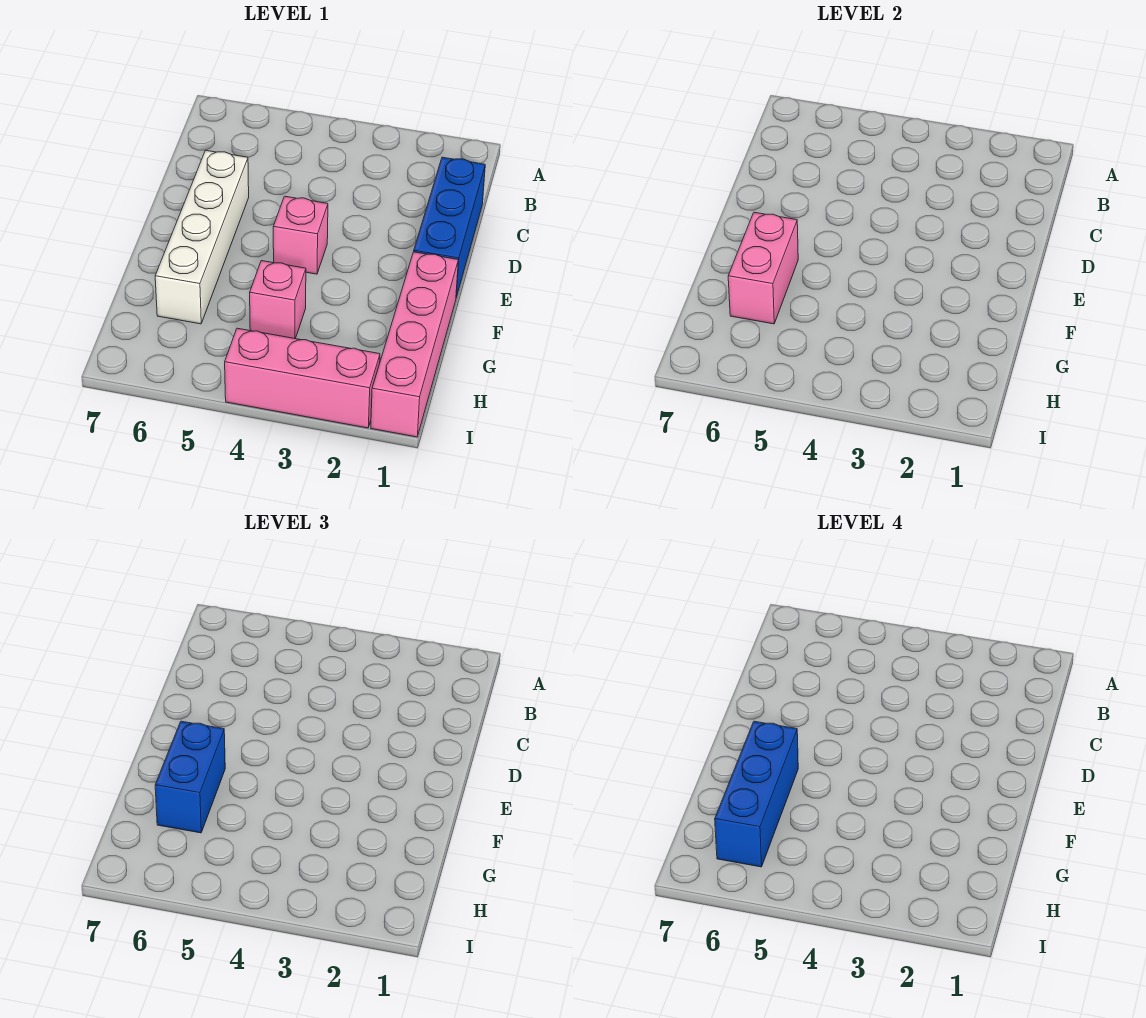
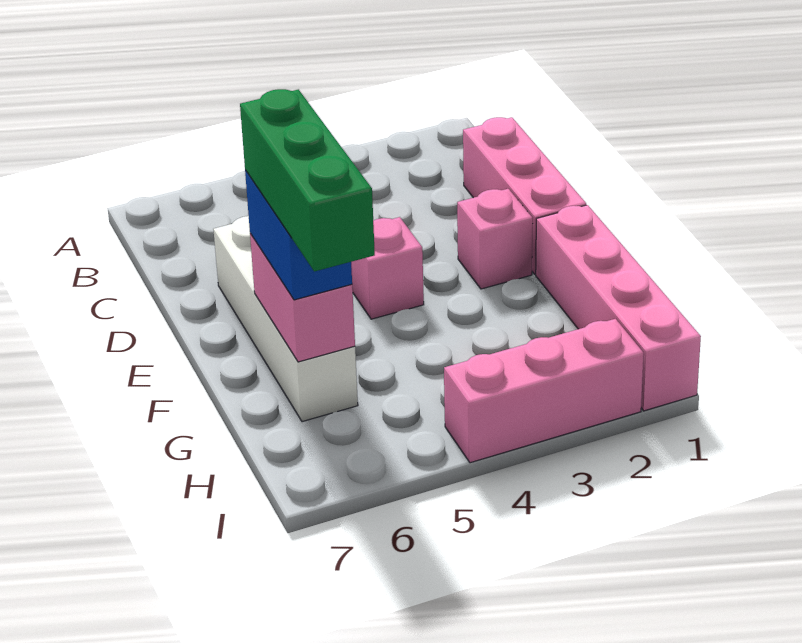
blue brick C1:E1 level 1 -> pink brick C1:E1 level 1
blue brick F6:H6 level 4 -> green brick F6:H6 level 4
pink brick G4 level 1 -> pink brick E2 level 1

